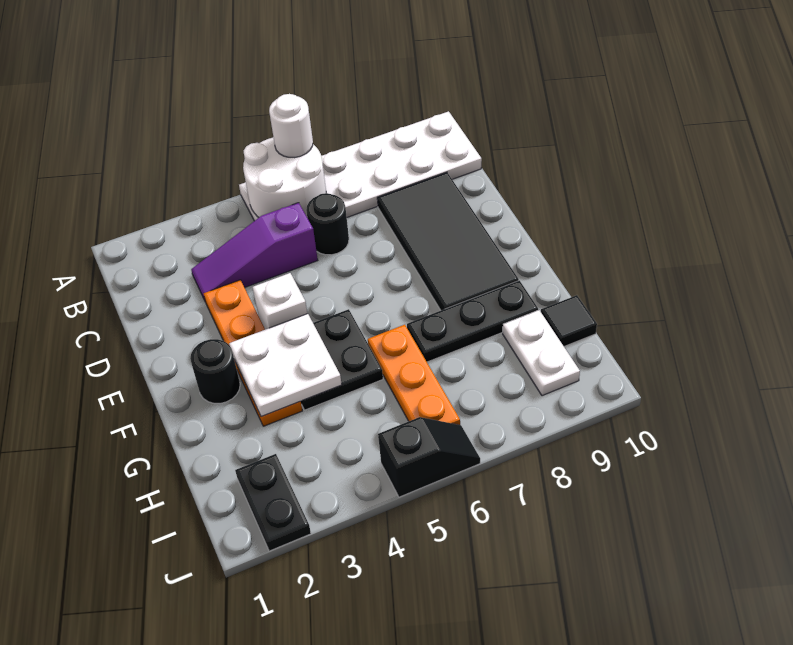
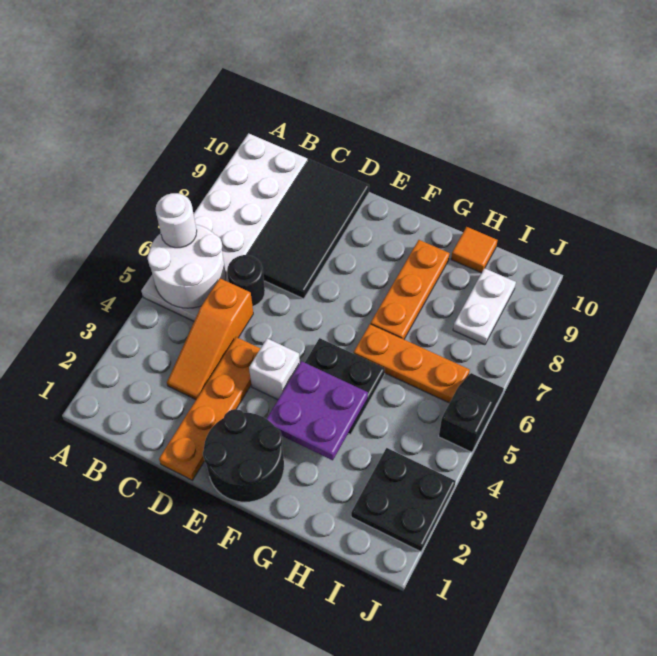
purple slope C3:C5 level 1 top 5 -> orange slope C3:C5 level 1 top 5
black tile C8:F9 level 1 -> black tile C7:D10 level 1
orange plate D3:G3 level 1 -> orange plate D1:D4 level 1
black round brick F2 level 1 -> black round brick E1:F2 level 1
white plate F3:G4 level 2 -> purple plate F3:G4 level 2
black plate G7:G9 level 1 -> orange plate G7:G9 level 1
white plate H9:I9 level 1 -> white plate I8:I9 level 1
black tile H10 level 1 -> orange tile H10 level 1
black plate I2:J2 level 1 -> black plate I2:J3 level 1

